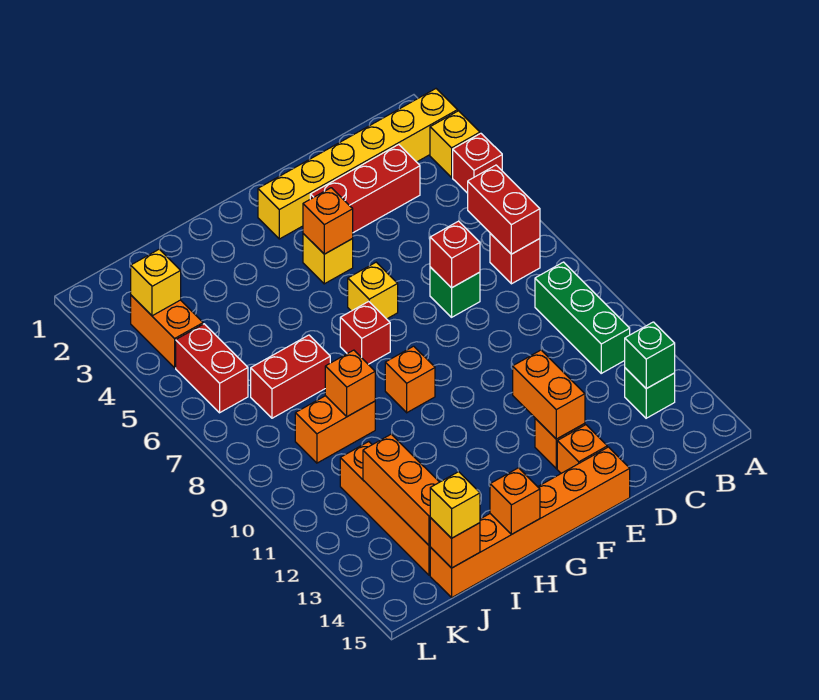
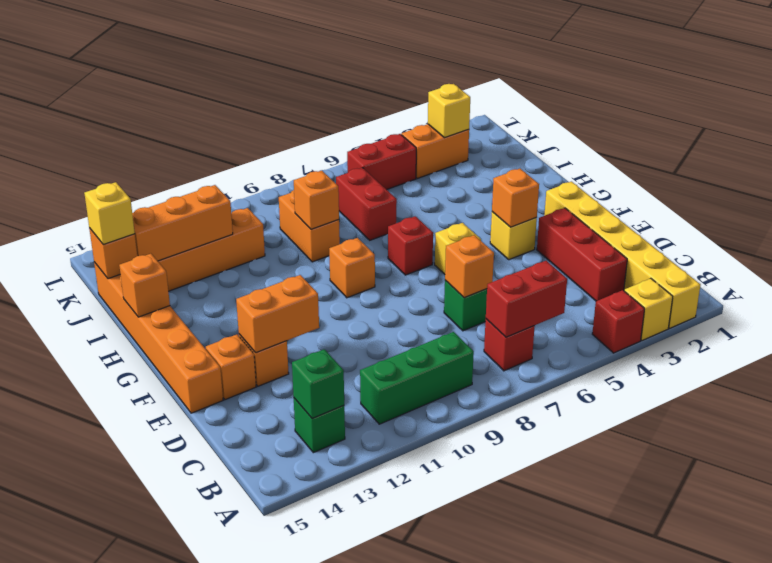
red brick D7 level 2 -> orange brick D7 level 2

